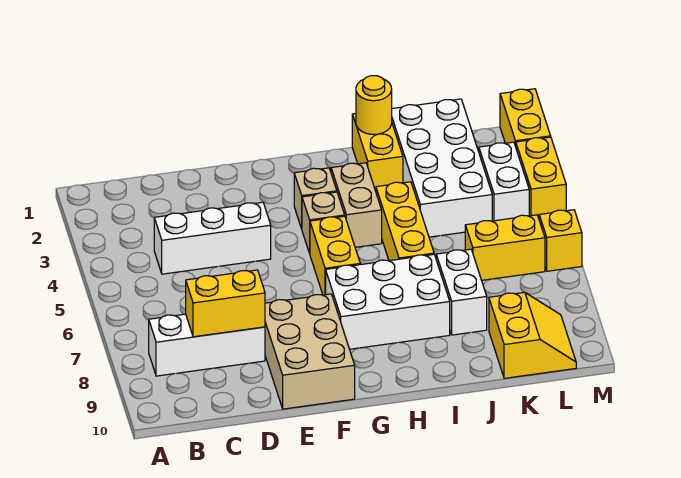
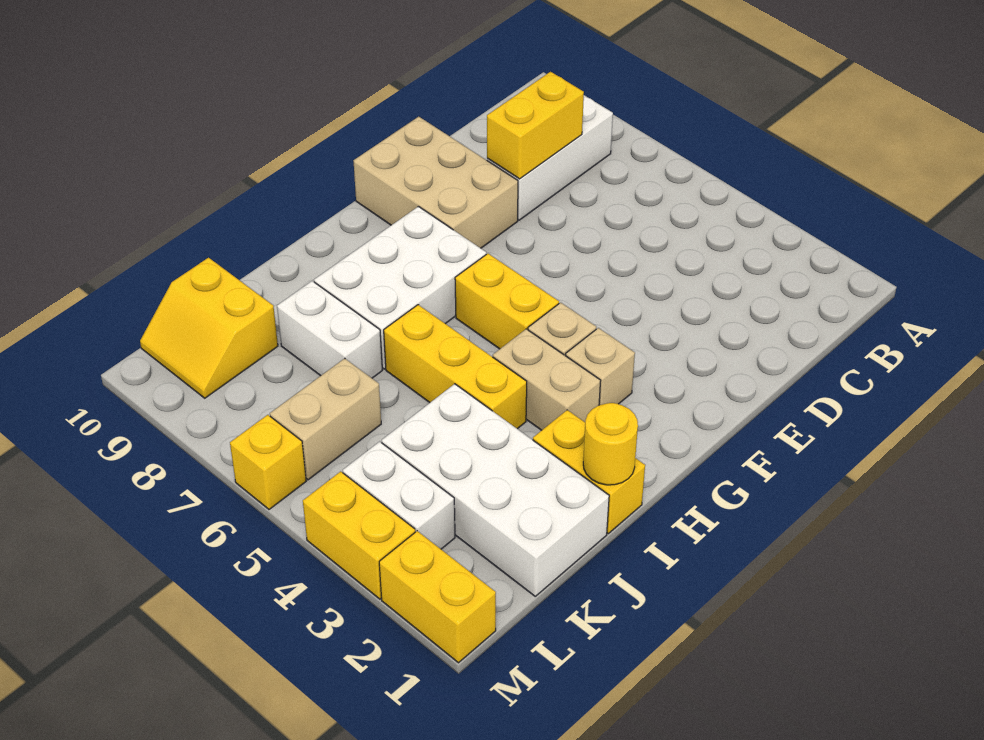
white brick C4:E4 level 1 -> none
yellow brick K6:L6 level 1 -> tan brick K6:L6 level 1

